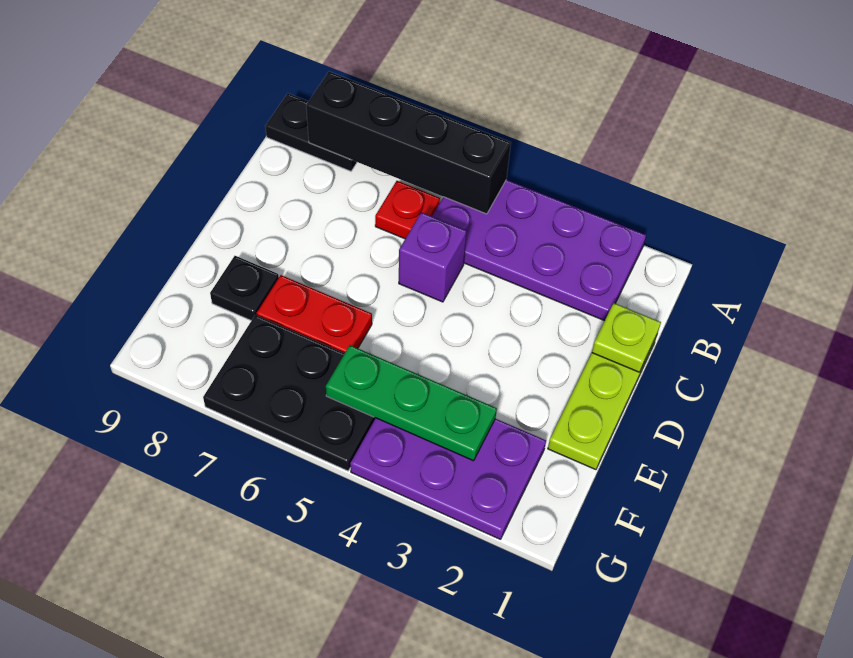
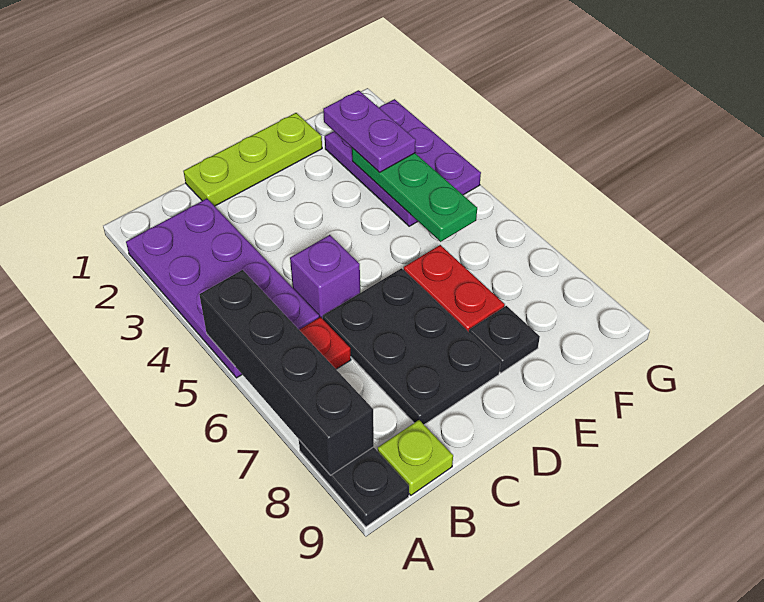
lime plate C1 level 2 -> lime plate B9 level 1
none -> purple plate F2:F3 level 3
black plate F5:G7 level 1 -> black plate C6:D8 level 1

